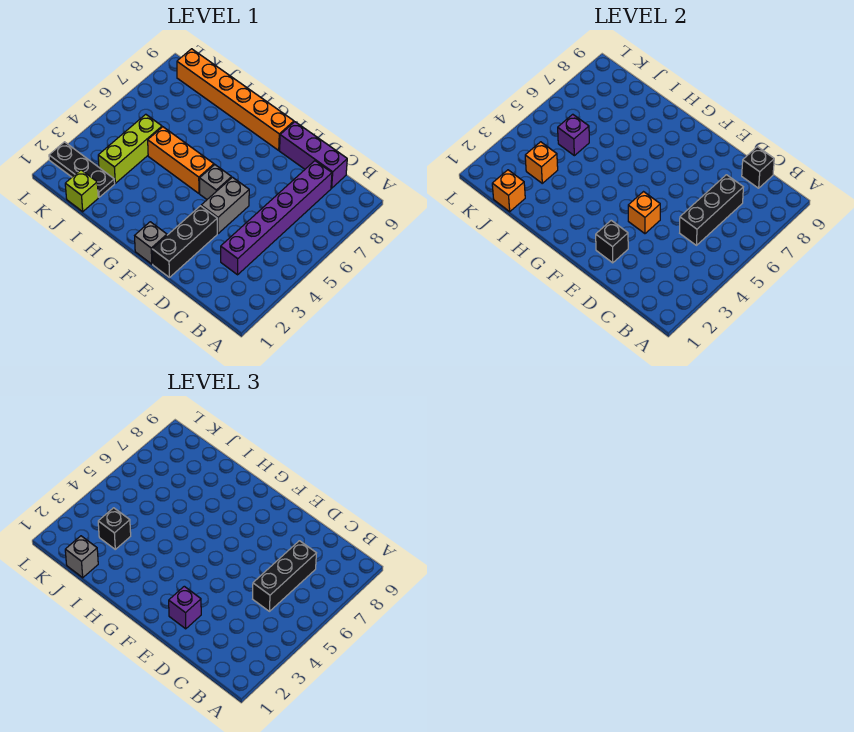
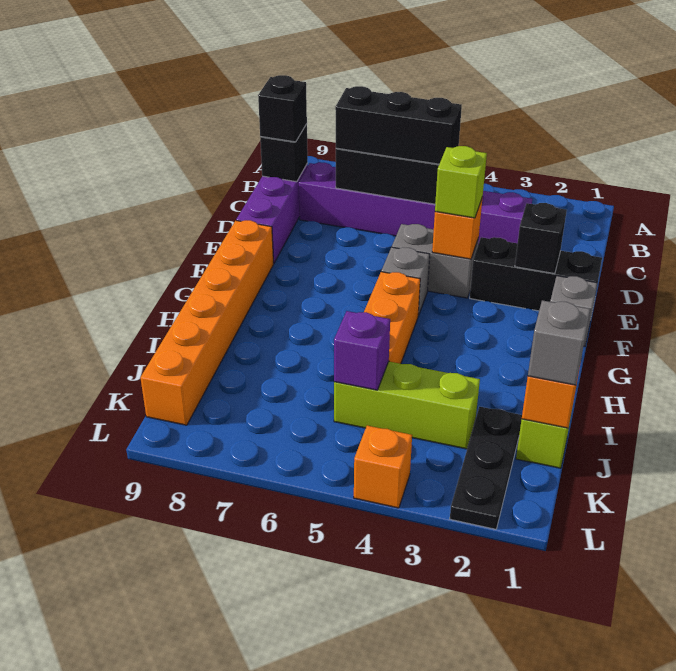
purple brick E2 level 3 -> none
none -> lime brick E4 level 3
orange brick J3 level 2 -> orange brick L4 level 1
black brick J3 level 3 -> black brick C9 level 3

